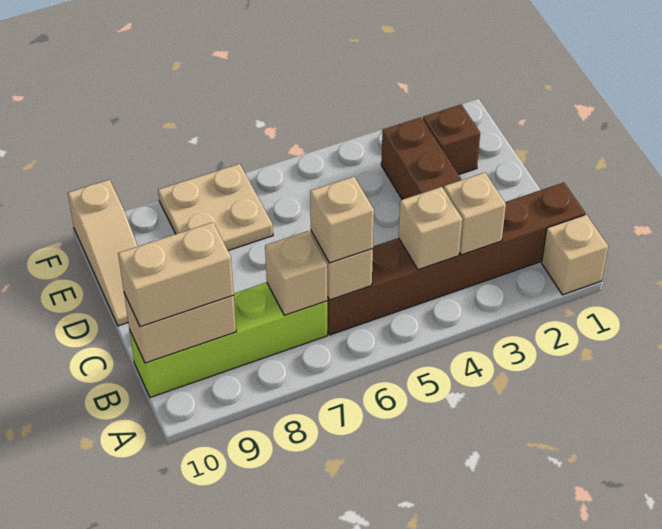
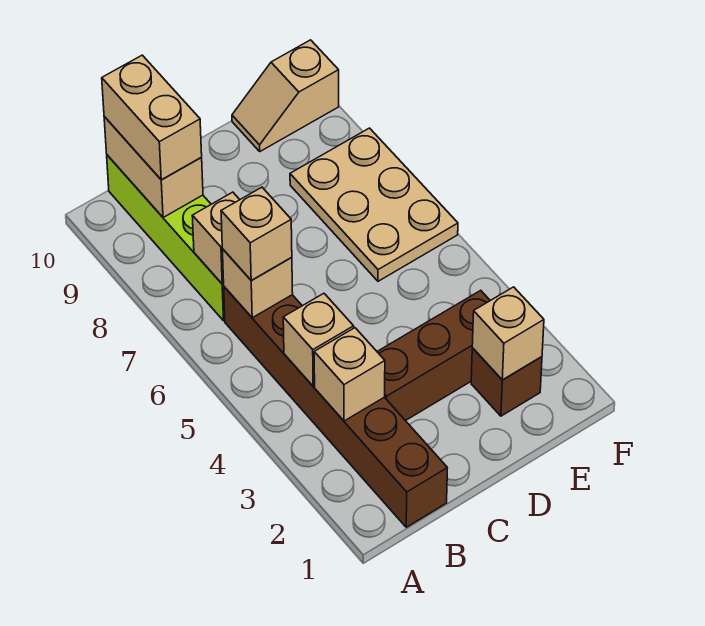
tan brick A1 level 1 -> tan brick E2 level 2
tan slope D10:F10 level 1 top F -> tan slope E10:F10 level 1 top F
tan plate E7:F8 level 1 -> tan plate E6:F8 level 1

